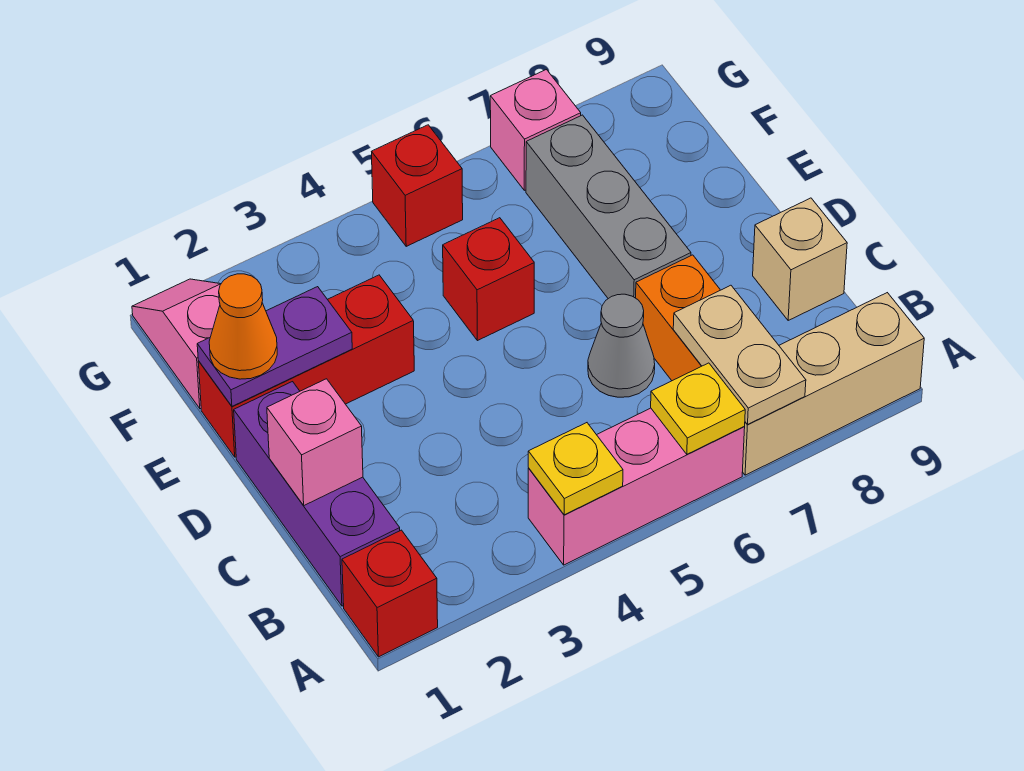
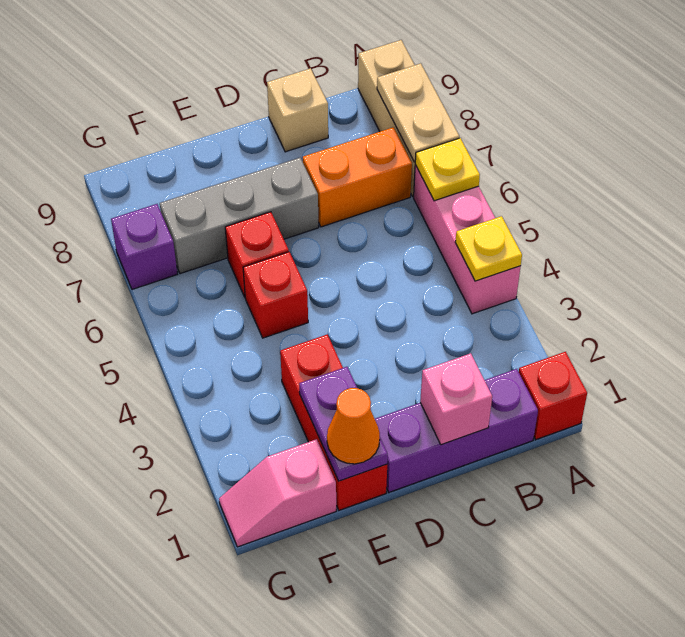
tan plate A7:B7 level 2 -> tan plate A7:A8 level 2
grey cone C6 level 1 -> none
red brick G5 level 1 -> red brick E6 level 1
pink brick G7 level 1 -> purple brick G7 level 1

